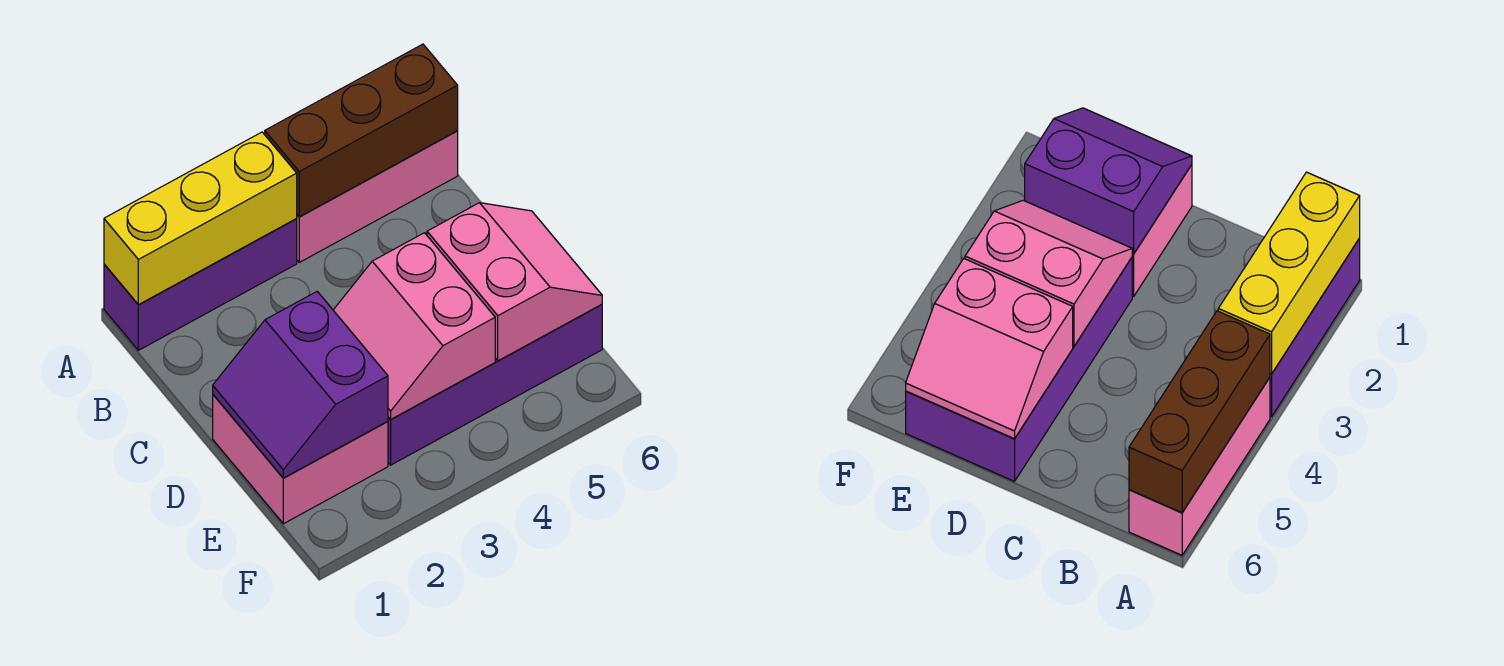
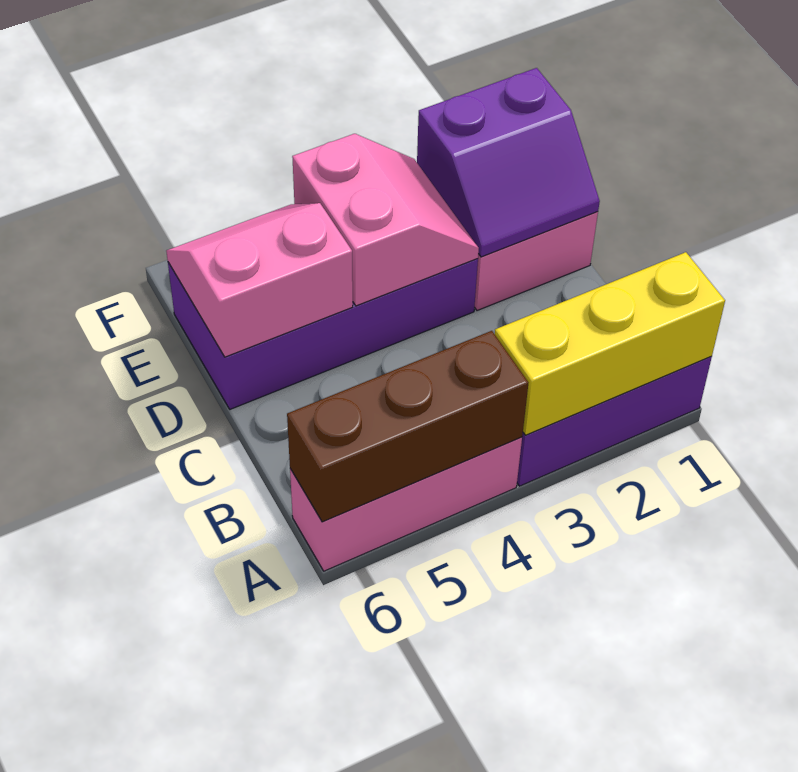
purple slope D1:E2 level 2 top 2 -> purple slope D1:E2 level 2 top E
pink slope D5:E6 level 2 top 5 -> pink slope D5:E6 level 2 top D

